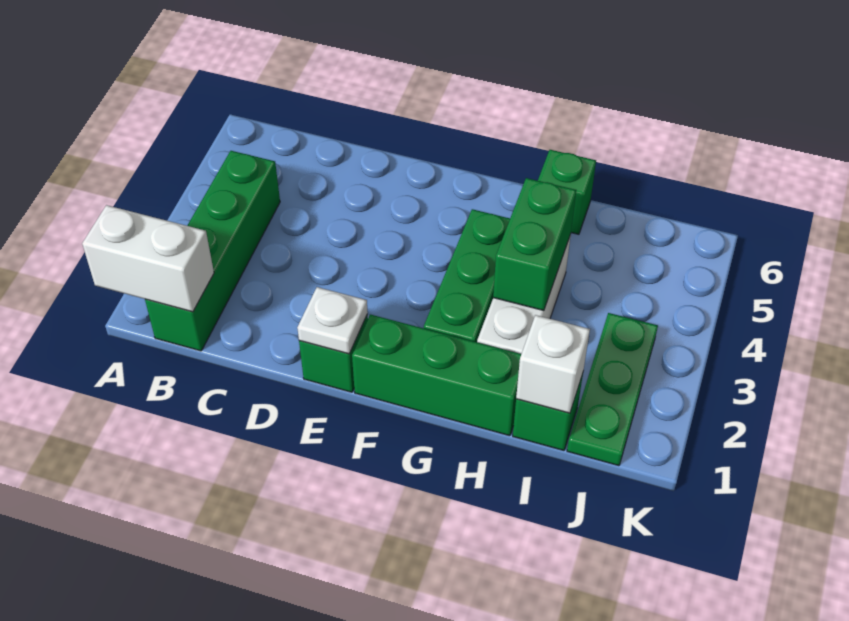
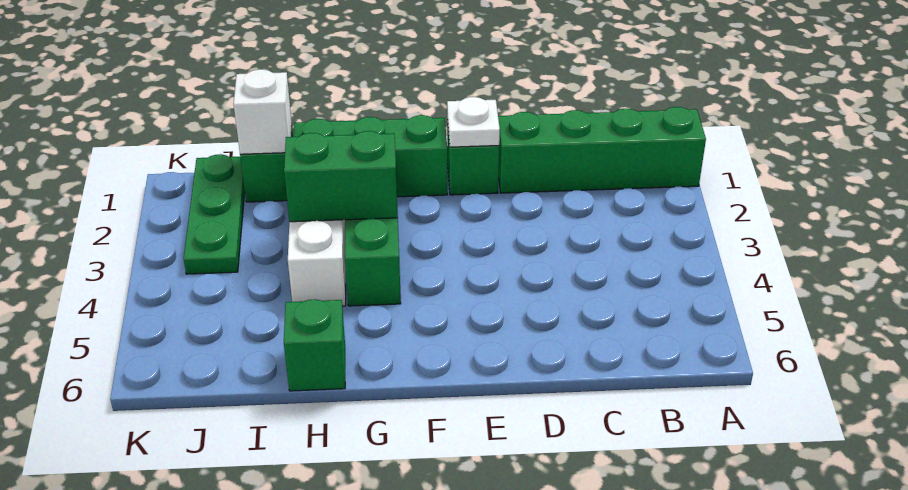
white brick A1:B1 level 2 -> none
green brick B1:B4 level 1 -> green brick A1:D1 level 1
green brick H3:H4 level 2 -> green brick G3:H3 level 2

